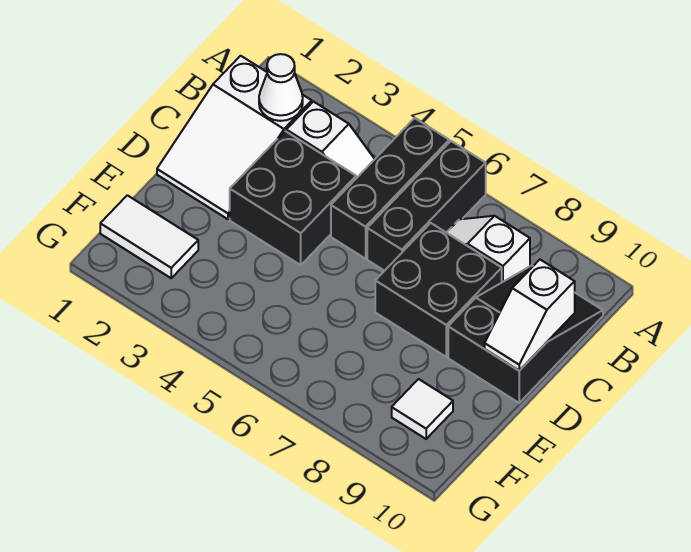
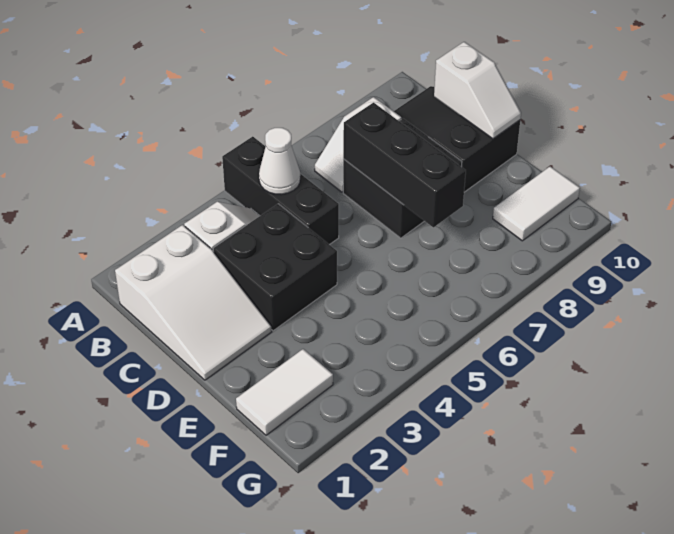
black brick A6:C6 level 1 -> black brick C7:E7 level 2
white cone B2 level 2 -> white cone B5 level 2
white tile F9 level 1 -> white tile F9:F10 level 1

